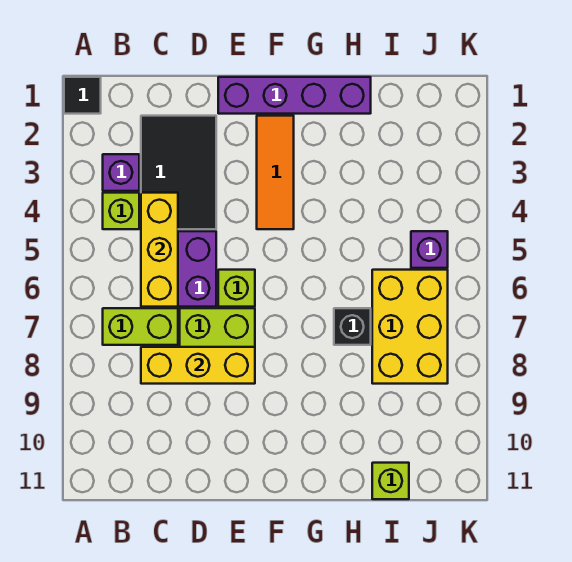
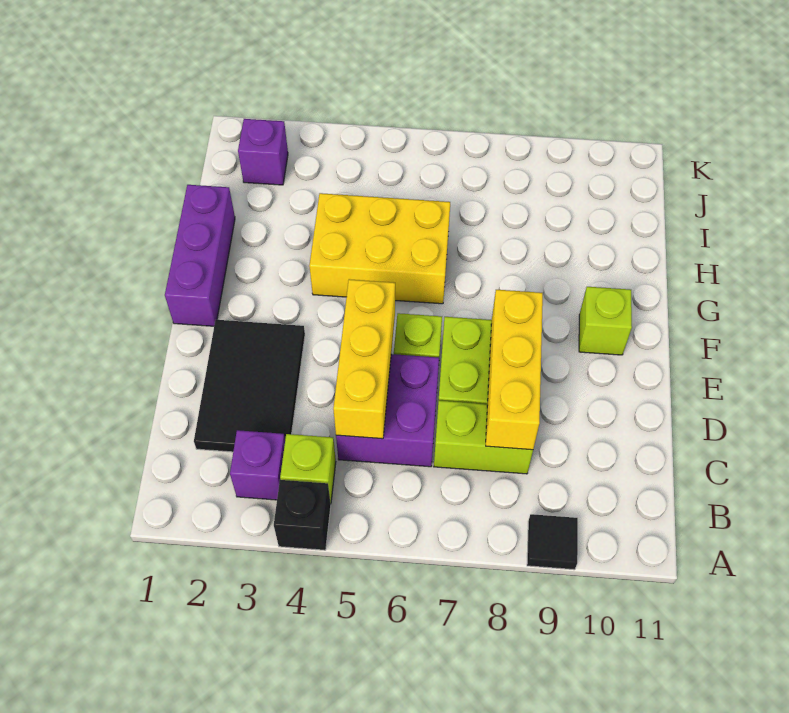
black tile A1 level 1 -> black tile A9 level 1
lime brick B7:C7 level 1 -> lime brick C7:C8 level 1
black tile C2:D4 level 1 -> black tile C2:E3 level 1
yellow brick C4:C6 level 2 -> yellow brick C5:E5 level 2
purple brick E1:H1 level 1 -> purple brick F1:H1 level 1
orange tile F2:F4 level 1 -> none
black brick H7 level 1 -> black brick A4 level 1
yellow brick I6:J8 level 1 -> yellow brick G4:H6 level 1
lime brick I11 level 1 -> lime brick F10 level 1
purple brick J5 level 1 -> purple brick J2 level 1

